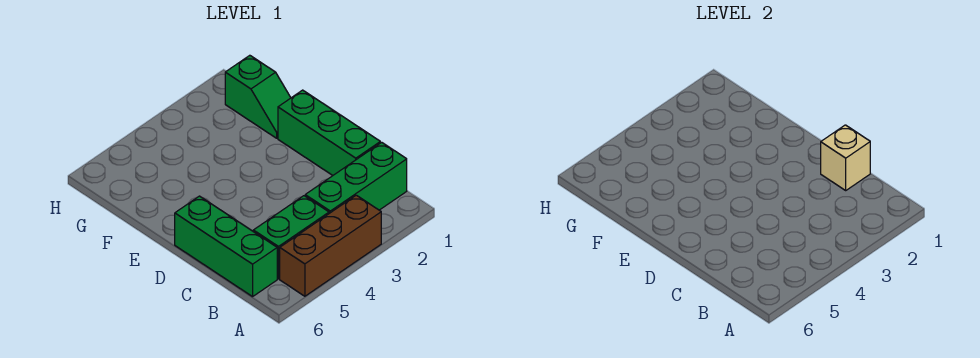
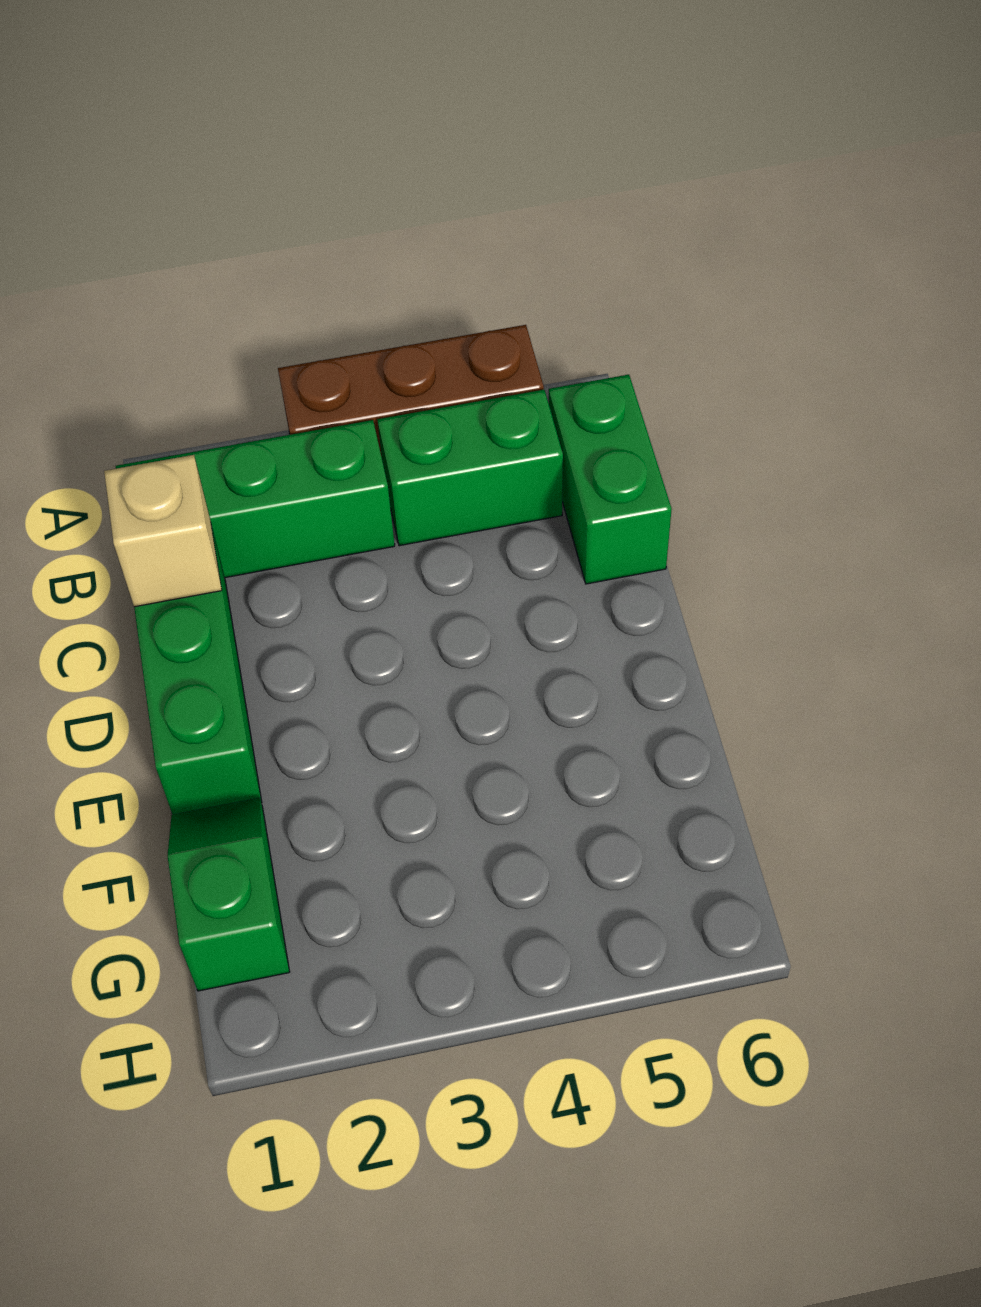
green brick B6:D6 level 1 -> green brick B6:C6 level 1

